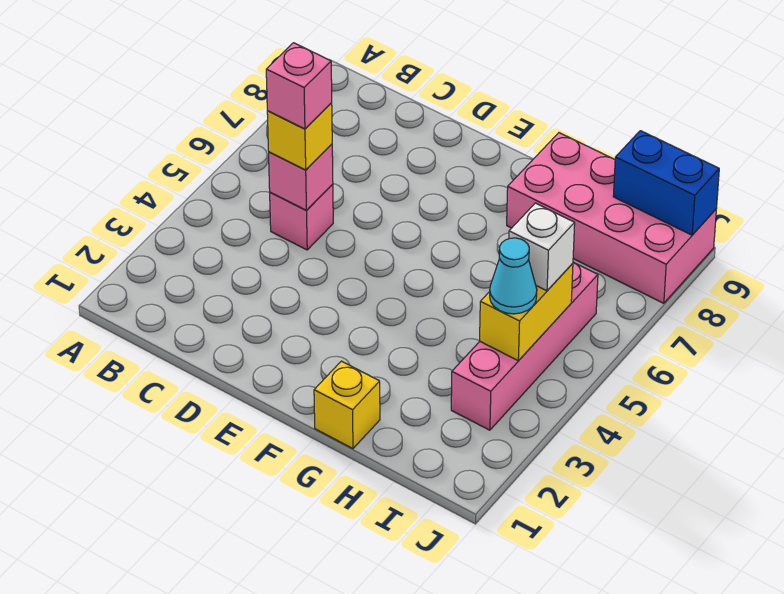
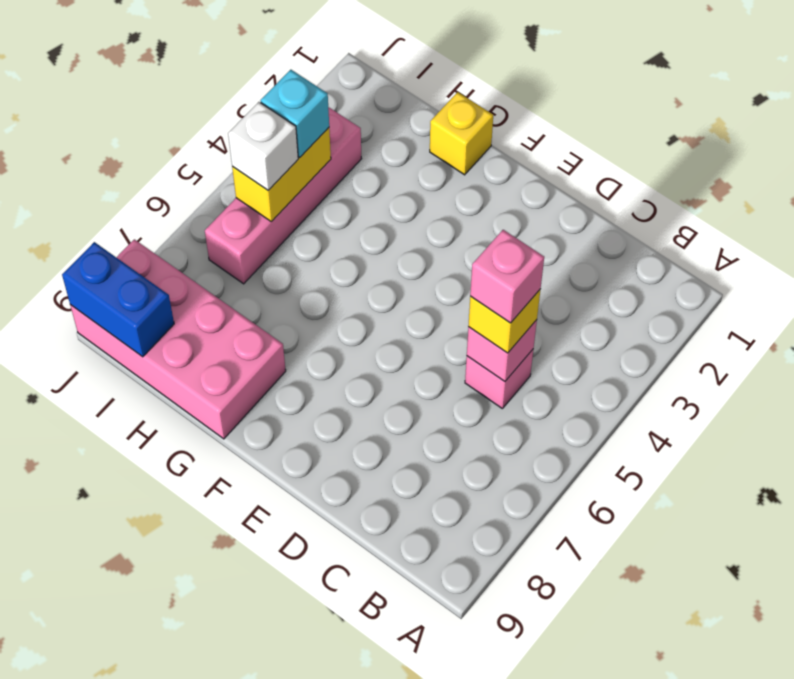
cyan cone I4 level 3 -> cyan brick I4 level 3

